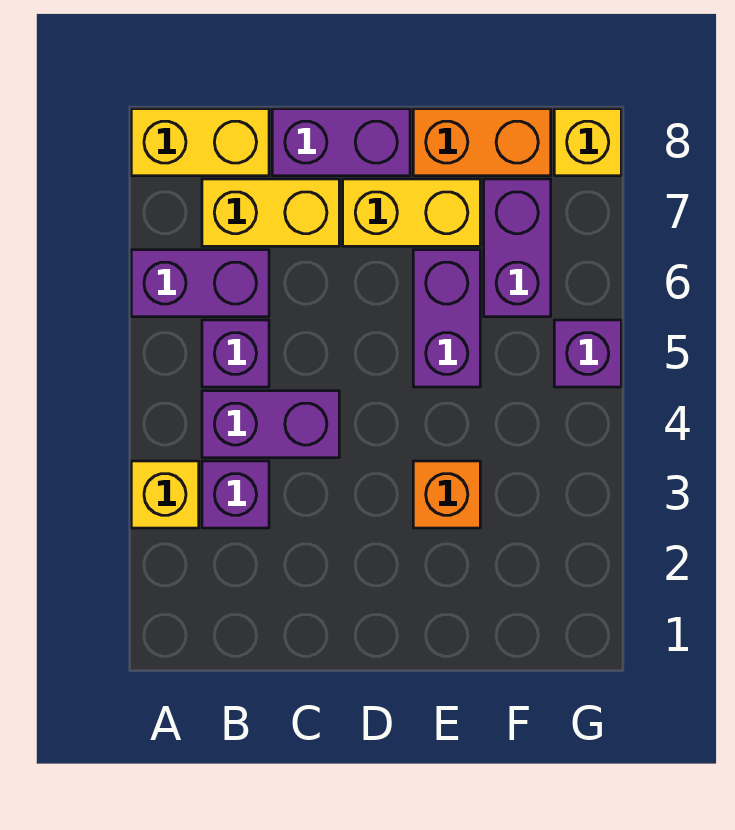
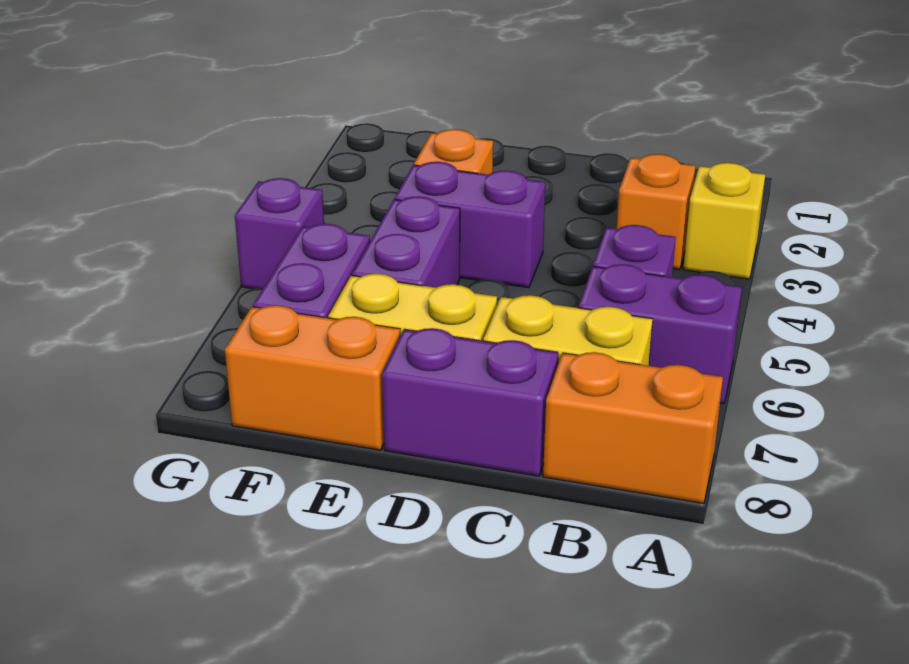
yellow brick A8:B8 level 1 -> orange brick A8:B8 level 1
purple brick B3 level 1 -> orange brick B3 level 1
purple brick B4:C4 level 1 -> purple brick D4:E4 level 1
yellow brick G8 level 1 -> none

